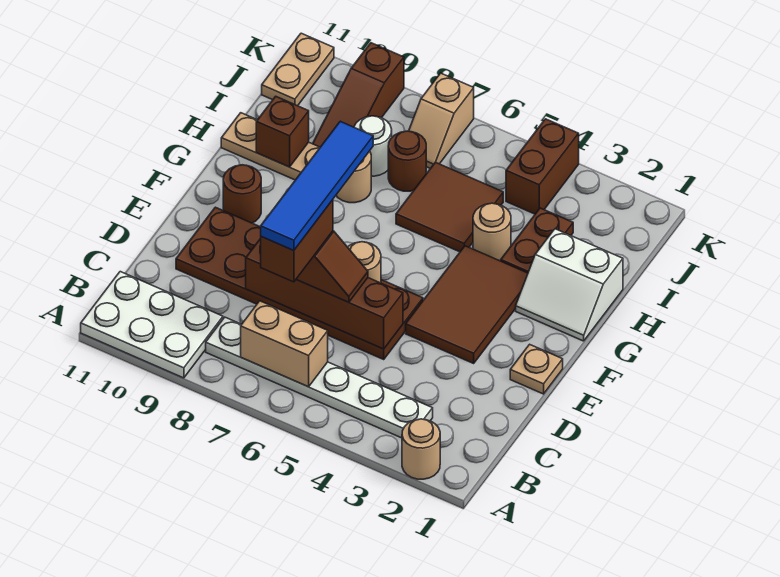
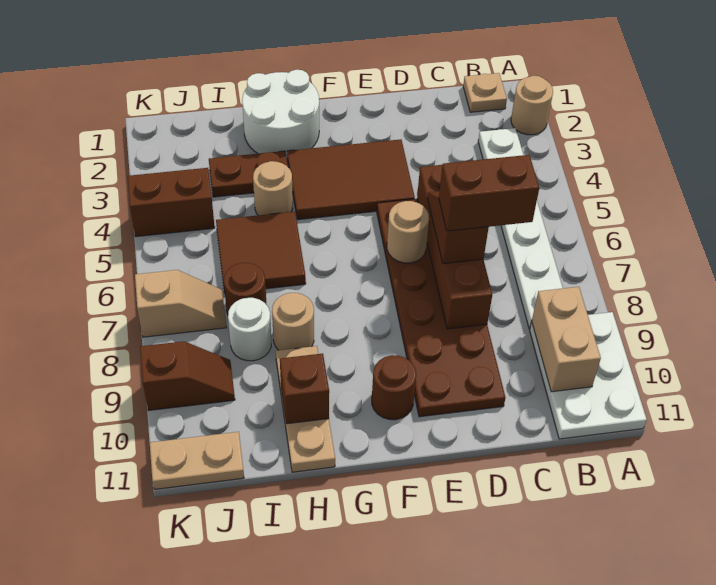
tan brick B6:B7 level 2 -> tan brick B9:B10 level 2
blue tile C7:F7 level 5 -> none
tan plate E1 level 1 -> tan plate B1 level 1
white slope G1:H2 level 1 top H -> white round brick G1:H2 level 1
brown slope I9:K9 level 1 top K -> brown slope J9:K9 level 1 top K

